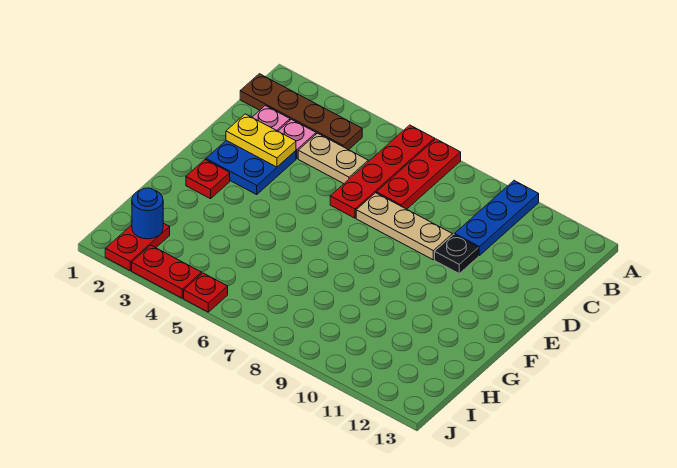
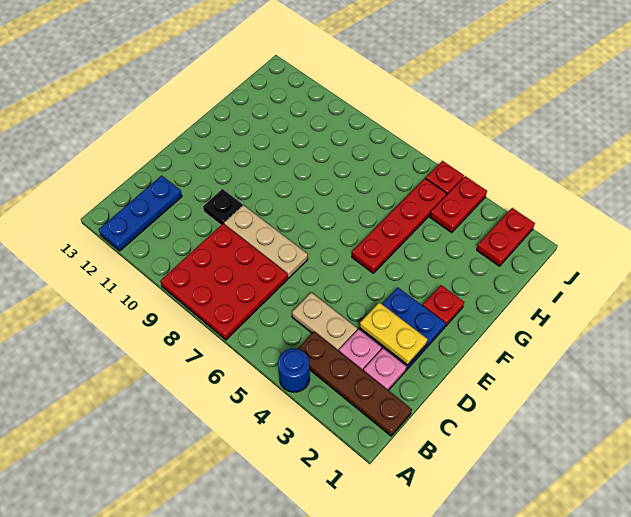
red plate A6:D6 level 1 -> red plate F5:I5 level 1
red plate A7:C7 level 1 -> red plate A7:C9 level 1
blue plate A10:C10 level 1 -> blue plate A12:C12 level 1
blue round brick I2 level 2 -> blue round brick A4 level 1
red plate J3:J4 level 1 -> red plate I4:J4 level 1

